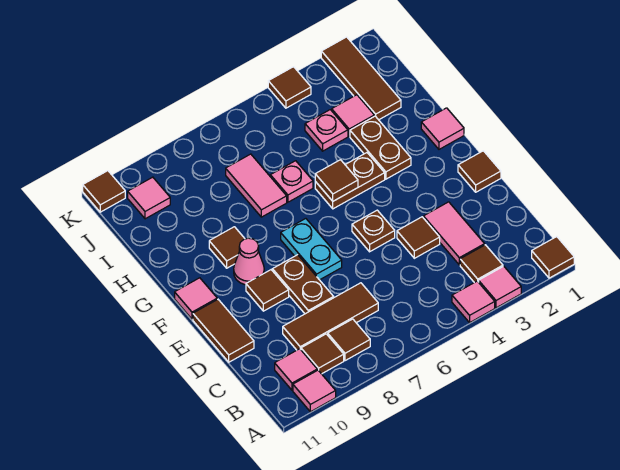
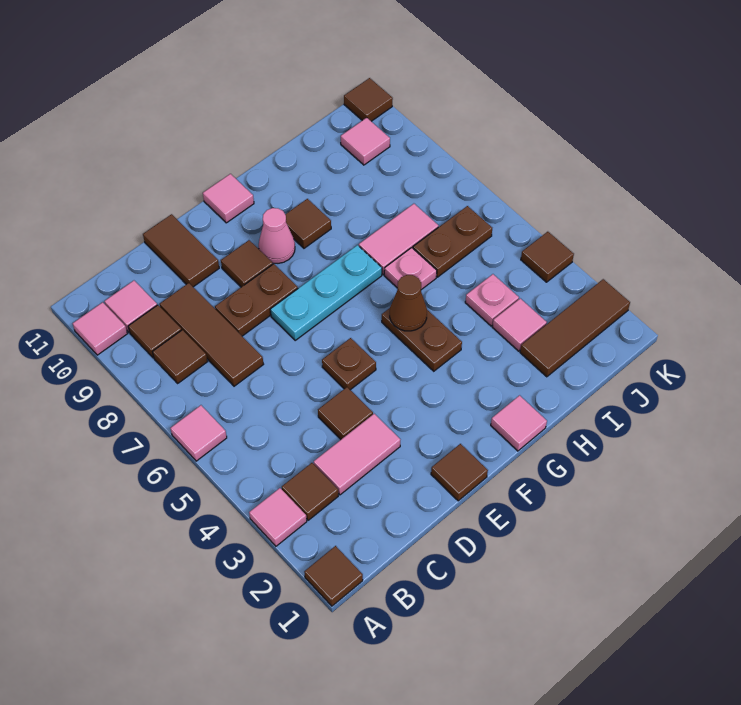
pink tile A4 level 1 -> pink tile A6 level 1
brown tile D11:E11 level 1 -> brown tile D10:D11 level 1
cyan plate E7:F7 level 1 -> cyan plate E7:G7 level 1
brown plate G3:H3 level 1 -> brown plate I6:J6 level 1
brown tile G5 level 2 -> brown cone G5 level 2

